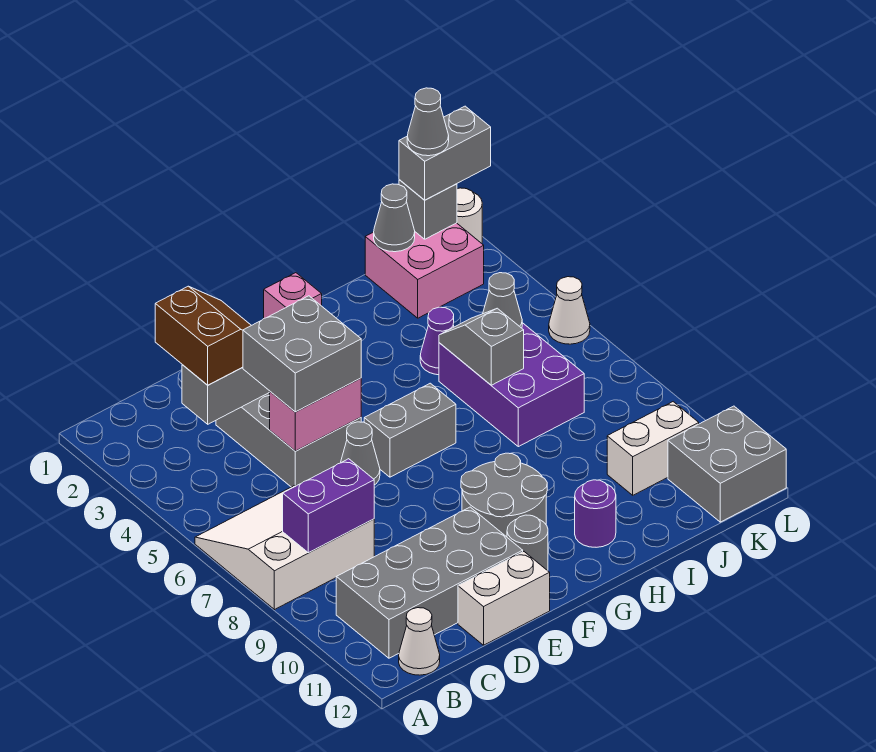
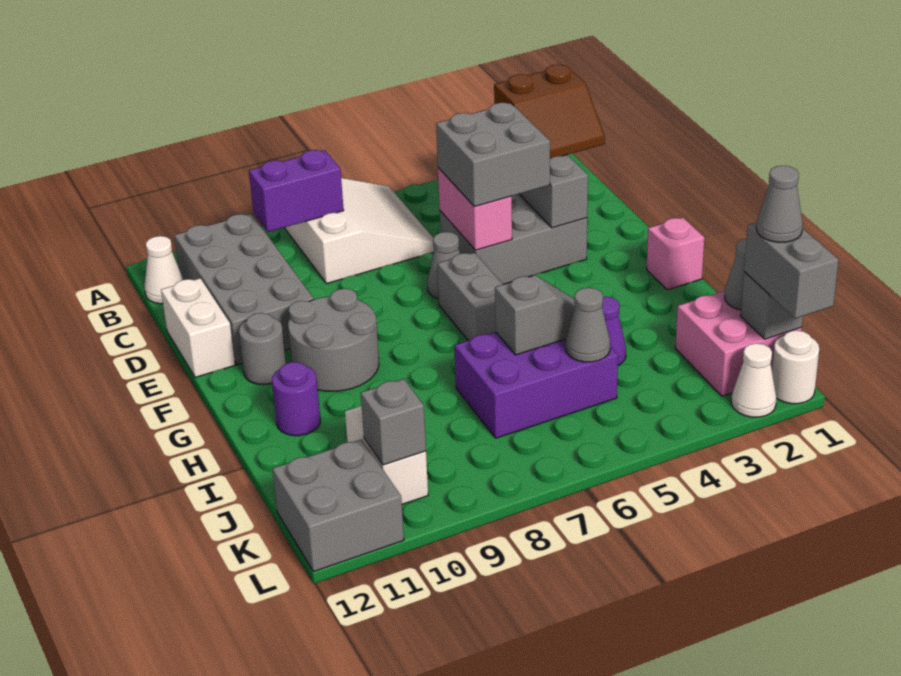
purple brick B8:C8 level 2 -> purple brick B8:B9 level 2
none -> grey brick K10 level 2
white cone L5 level 1 -> white cone L2 level 1

